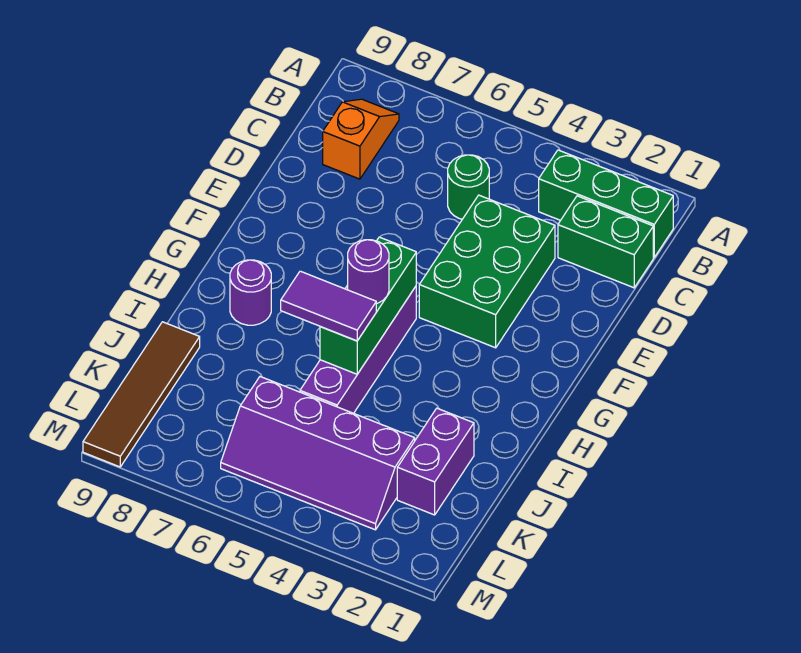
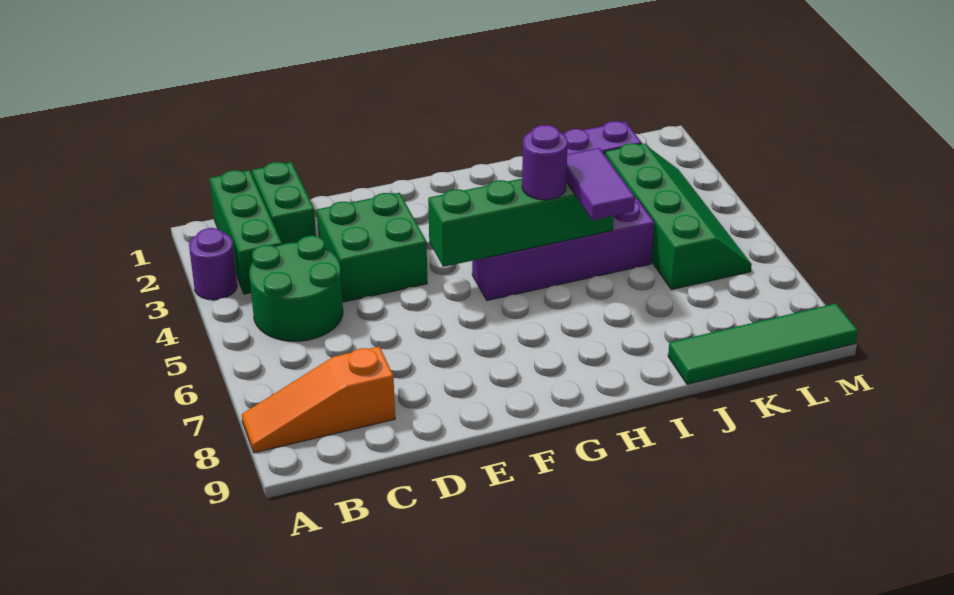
orange slope B8:C8 level 1 top C -> orange slope A8:C8 level 1 top C
green round brick C5 level 1 -> green round brick B4:C5 level 1
green brick D3:F4 level 1 -> green brick D3:E4 level 1
green brick G5:I5 level 2 -> green brick F5:I5 level 2
purple round brick H8 level 1 -> purple round brick A3 level 1
brown tile J9:M9 level 1 -> green tile J9:M9 level 1
purple slope K3:L6 level 1 top K -> green slope K3:L6 level 1 top K

